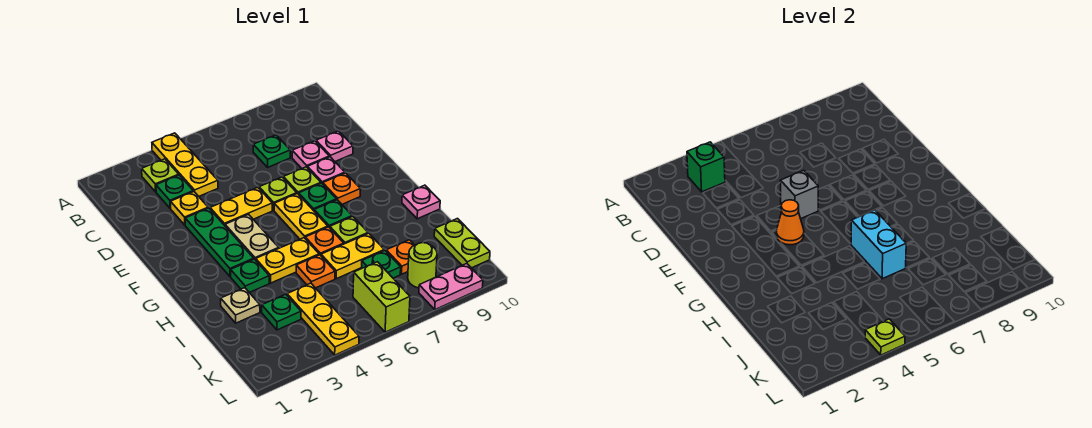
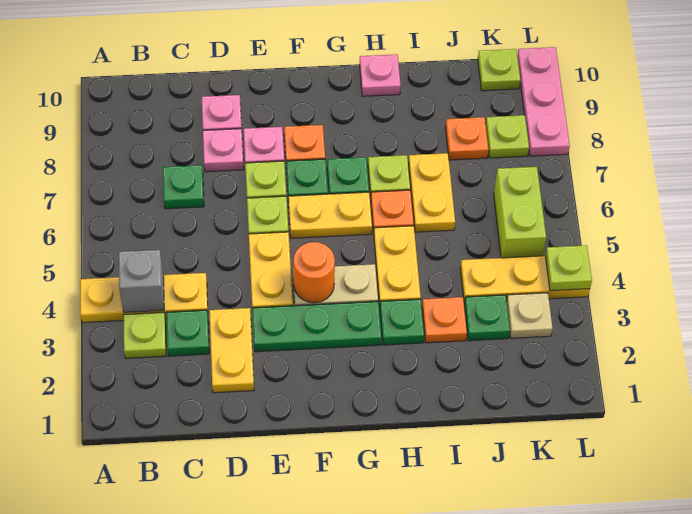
green brick B3 level 2 -> none
yellow plate D3 level 1 -> yellow plate D2:D3 level 1
grey brick E5 level 2 -> grey brick B4 level 2
orange cone F4 level 2 -> orange round brick F4 level 2
cyan brick H6:I6 level 2 -> none
tan plate I2 level 1 -> tan plate K3 level 1
orange plate I5 level 1 -> orange plate I3 level 1
green plate J7 level 1 -> none
lime plate J10:K10 level 1 -> lime plate K10 level 1
lime brick K6:L6 level 1 -> lime brick K5:K6 level 1
lime round brick K8 level 1 -> lime plate K8 level 1
pink plate L8:L9 level 1 -> pink plate L8:L10 level 1

